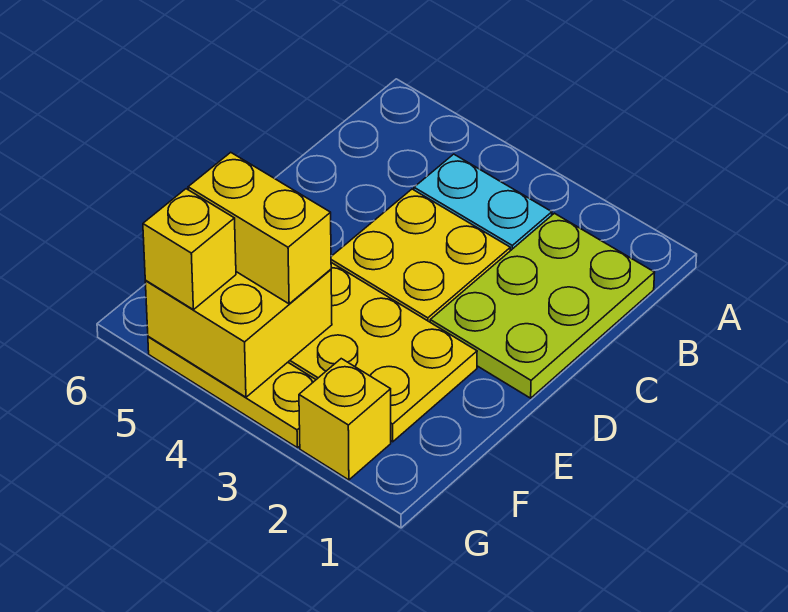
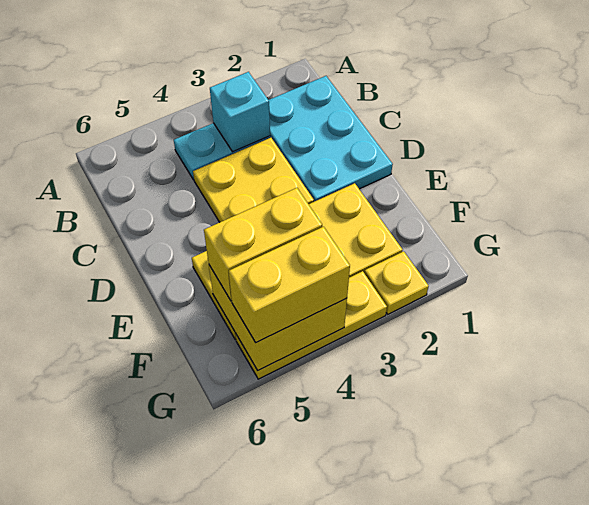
lime plate B1:D2 level 1 -> cyan plate B1:D2 level 1
none -> cyan brick B3 level 2
yellow brick G2 level 1 -> yellow plate G2 level 1
yellow brick G5 level 3 -> yellow brick G4:G5 level 3

